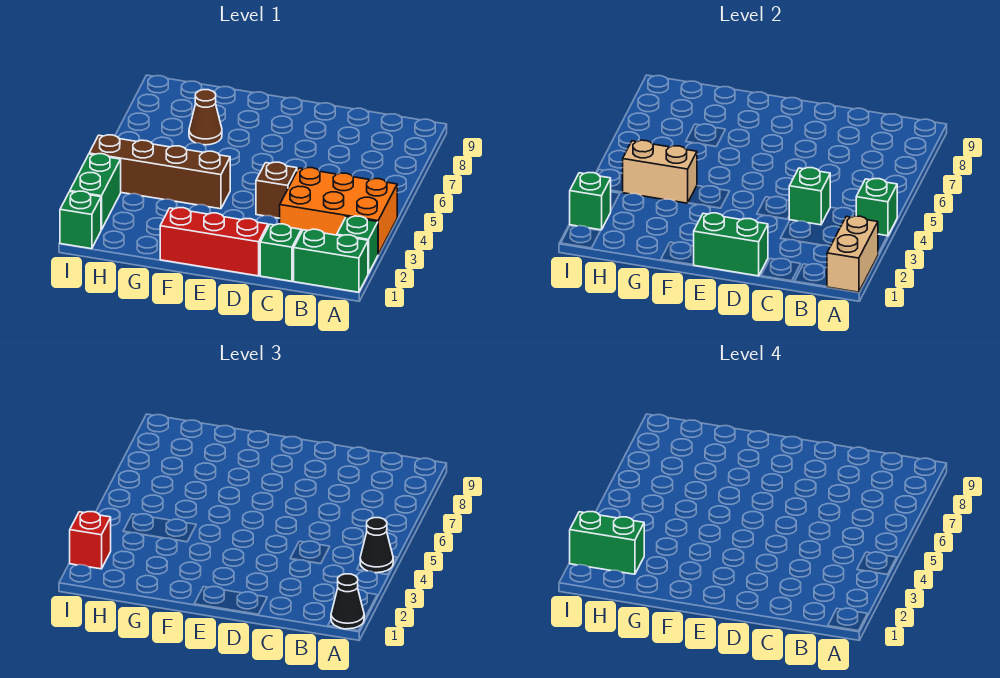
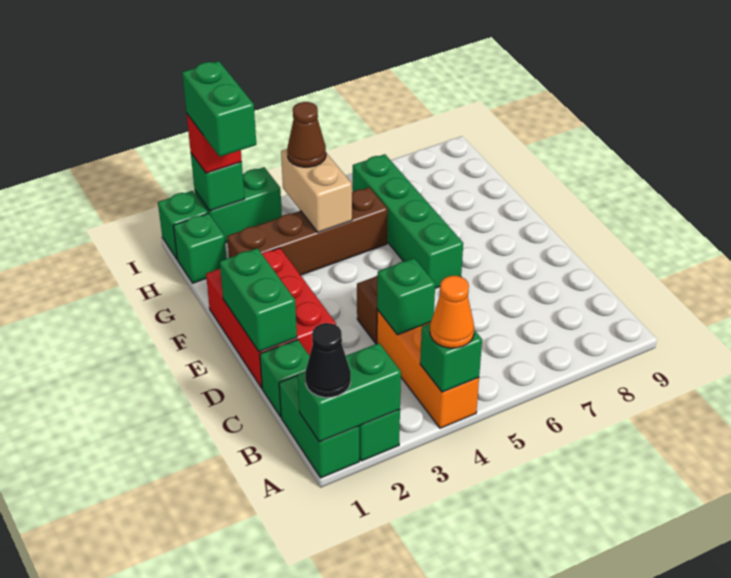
tan brick A1:A2 level 2 -> green brick A1:A2 level 2
orange brick A3:C4 level 1 -> orange brick A4:C4 level 1
black cone A4 level 3 -> orange cone A4 level 3
red brick D1:F1 level 1 -> red brick D1:F2 level 1
none -> green brick E6:H6 level 1
brown brick F4:I4 level 1 -> brown brick G2:G5 level 1
brown cone G7 level 1 -> brown cone H4 level 3
none -> green brick H1 level 1

